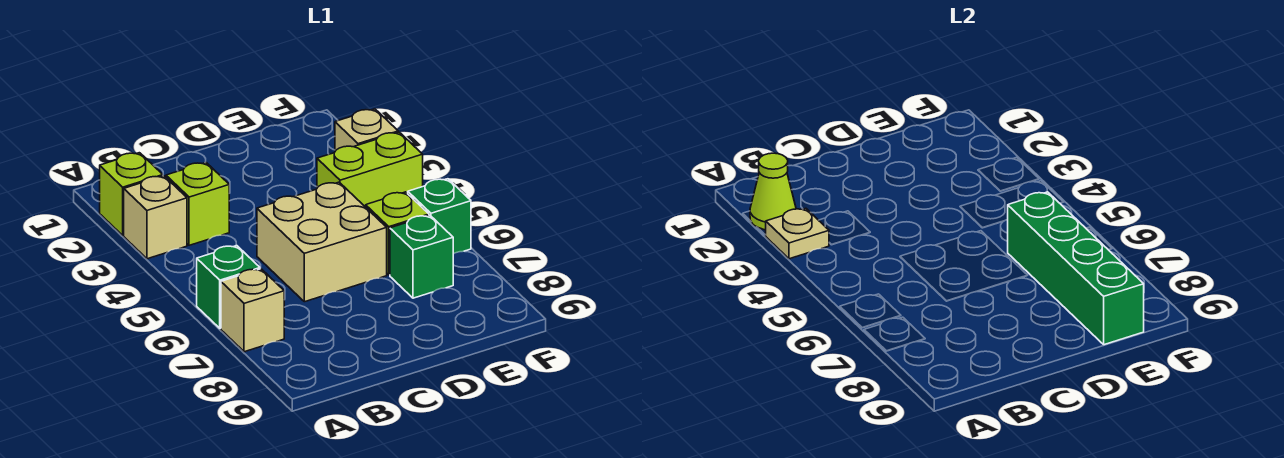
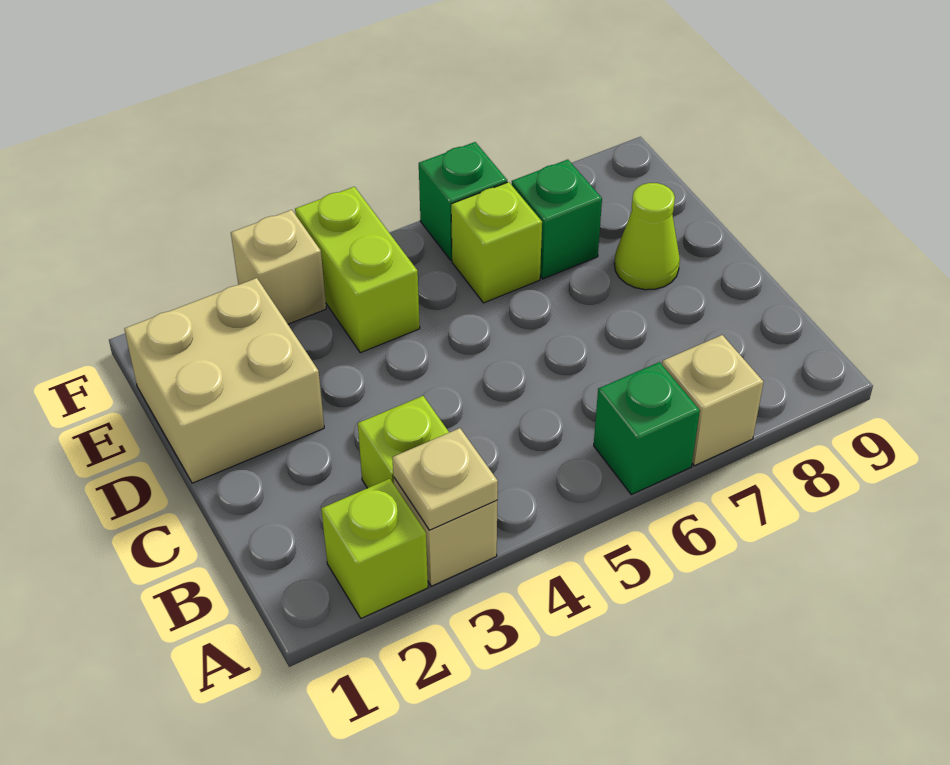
lime cone A2 level 2 -> lime cone D8 level 1
tan brick C5:D6 level 1 -> tan brick D1:E2 level 1
green brick E6:E9 level 2 -> none

